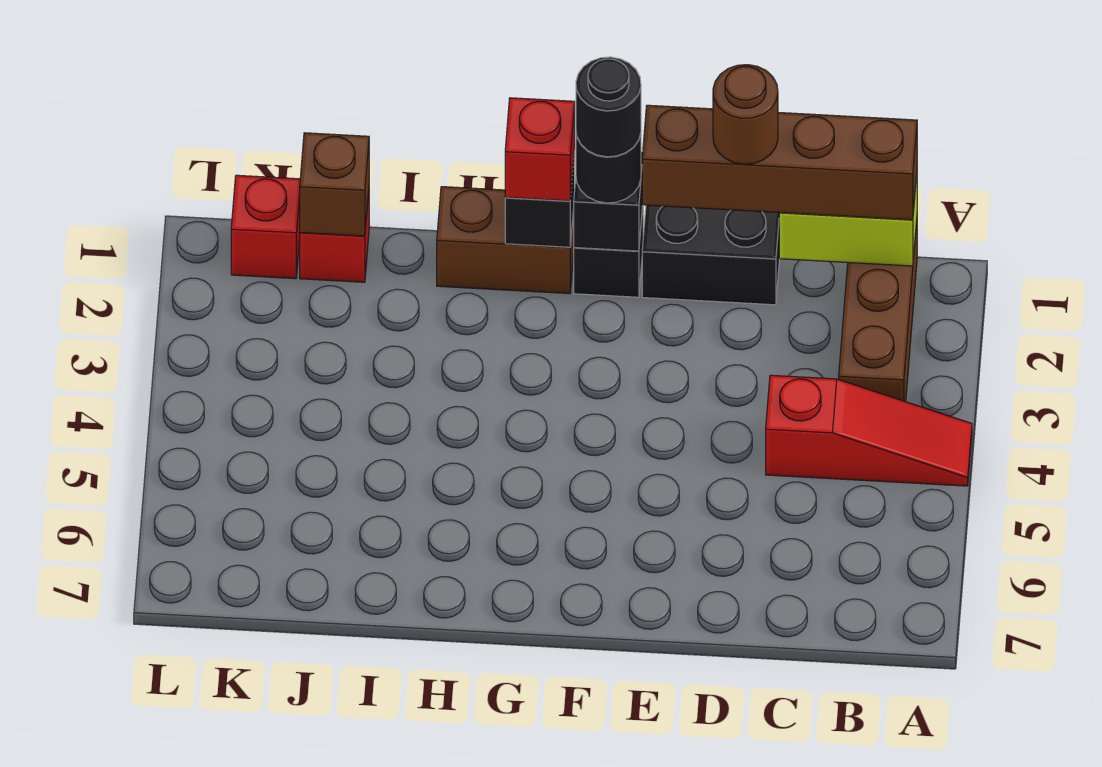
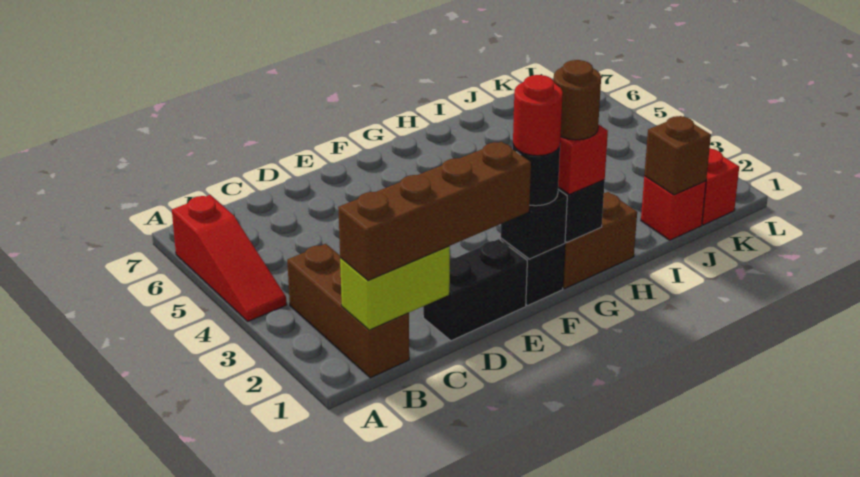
red slope A4:C4 level 1 top C -> red slope A4:A6 level 1 top 6
brown round brick D1 level 4 -> brown round brick G1 level 4
black round brick F1 level 4 -> red round brick F1 level 4

